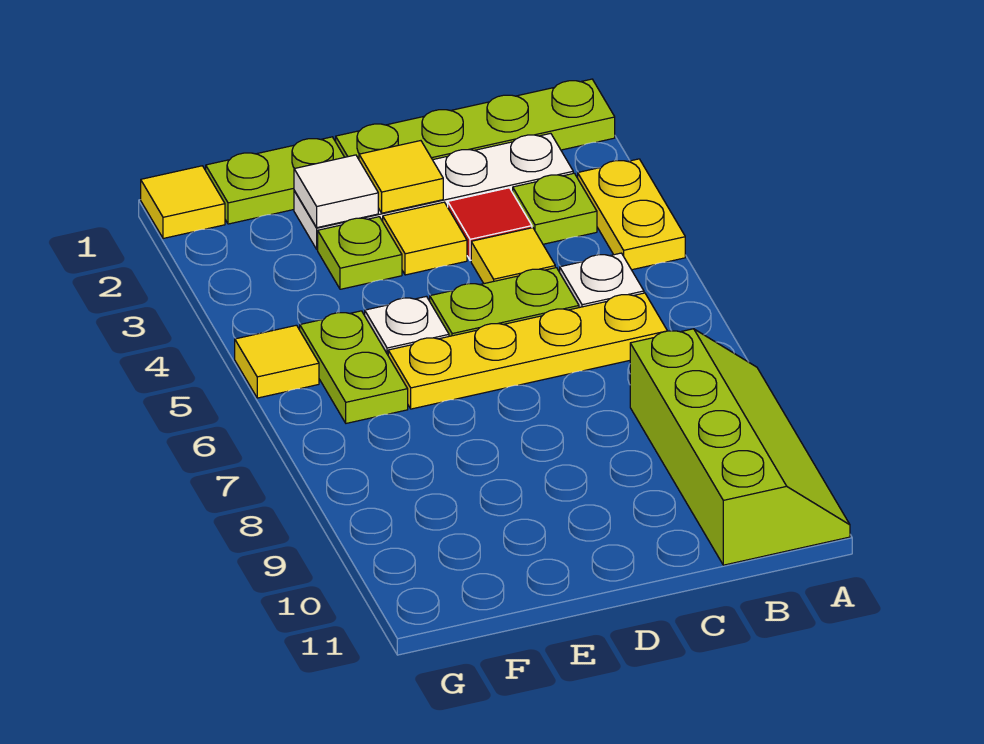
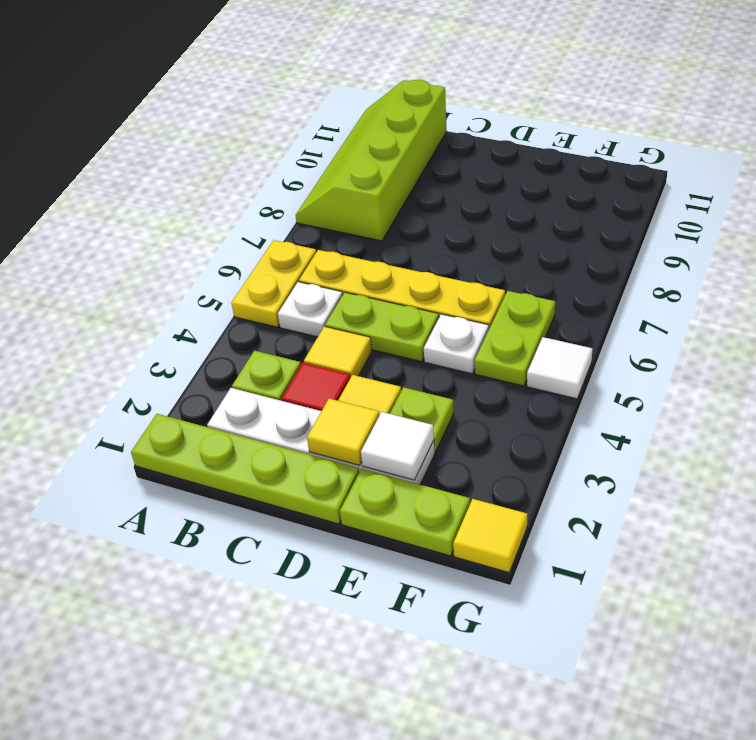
yellow plate A3:A4 level 1 -> yellow plate A5:A6 level 1
yellow tile G5 level 1 -> white tile G5 level 1

